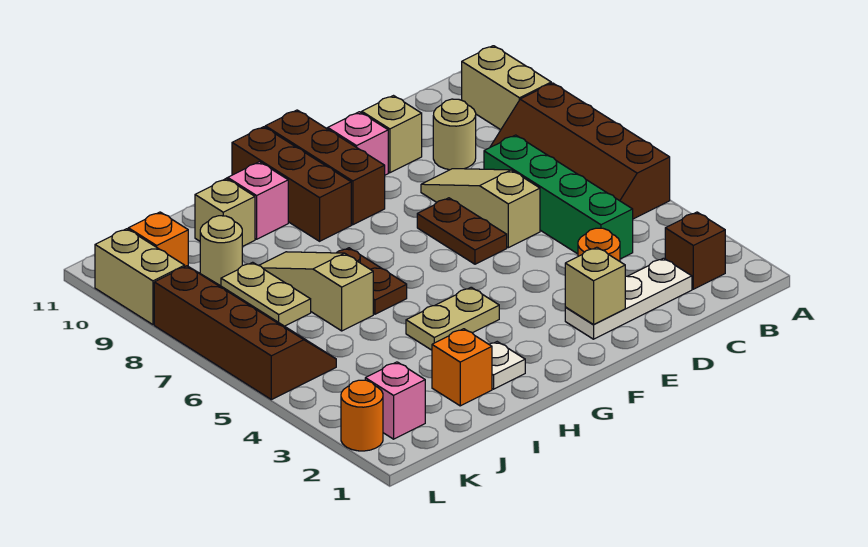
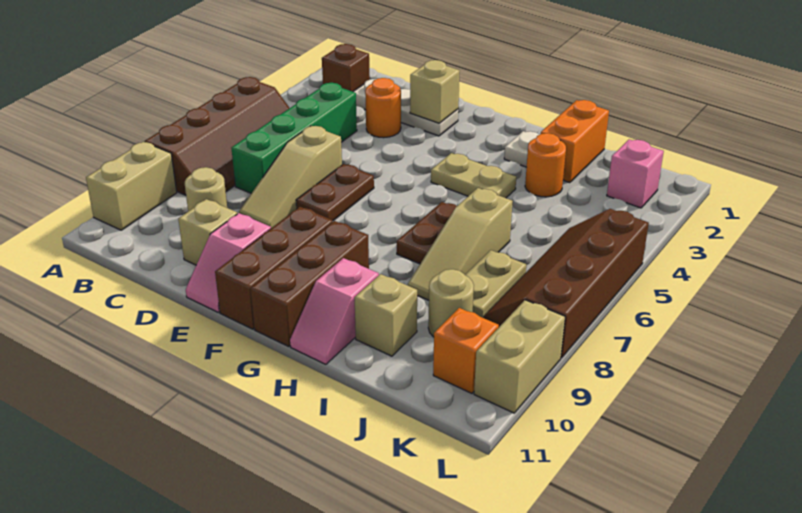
orange brick I2 level 1 -> orange brick I1:I2 level 1
orange round brick L2 level 1 -> orange round brick I3 level 1

